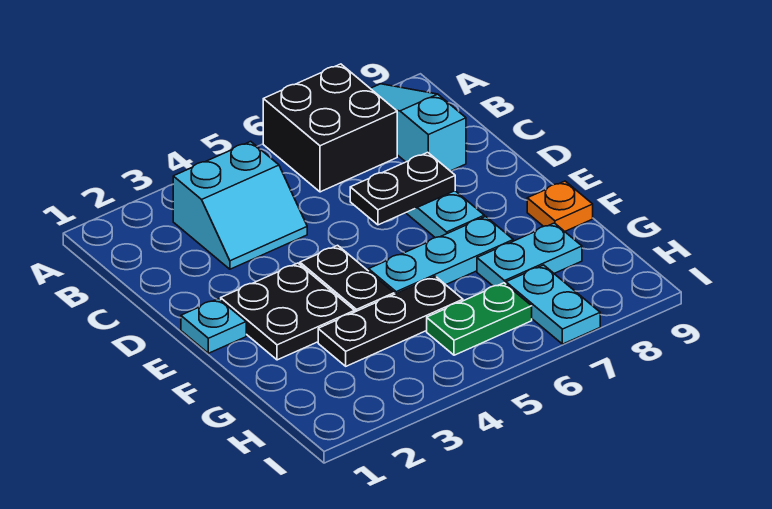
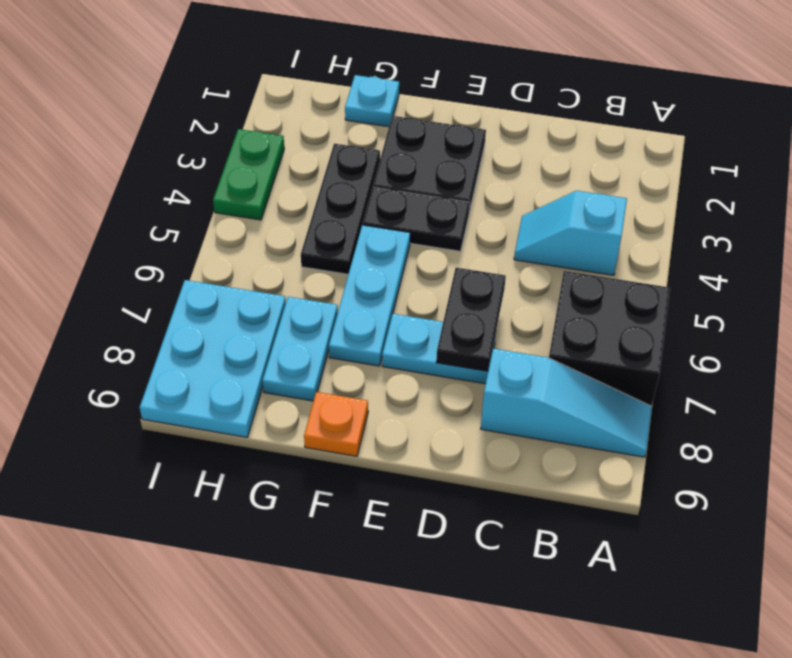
cyan slope B3:C4 level 1 top B -> cyan slope B4:C4 level 1 top B
cyan plate E1 level 1 -> cyan plate G1 level 1
green plate H5:H6 level 1 -> green plate I3:I4 level 1
cyan plate H7:I7 level 1 -> cyan plate H7:I9 level 1

